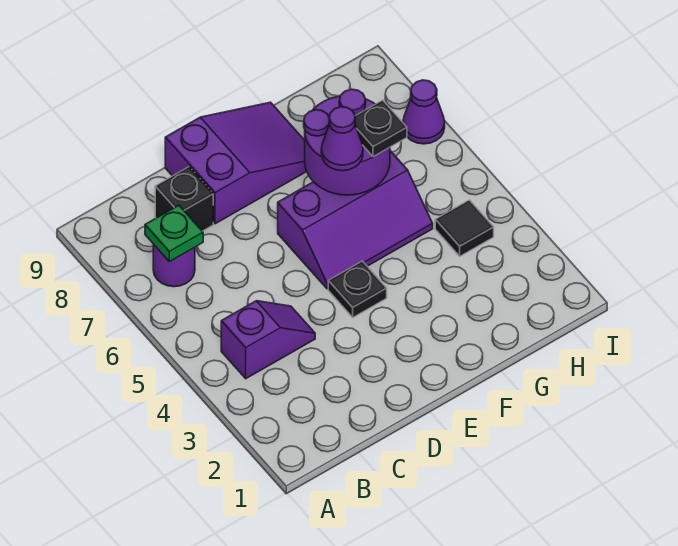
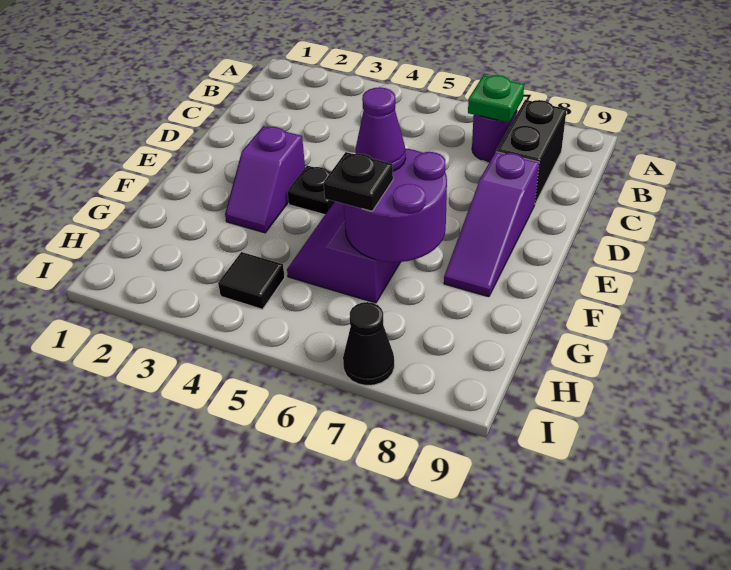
purple slope B4:C4 level 1 top B -> purple slope E3:F3 level 1 top E
black brick C8 level 1 -> black brick B8:C8 level 1
purple slope D8:F9 level 1 top D -> purple slope D8:F8 level 1 top D
purple cone I7 level 1 -> black cone I7 level 1

